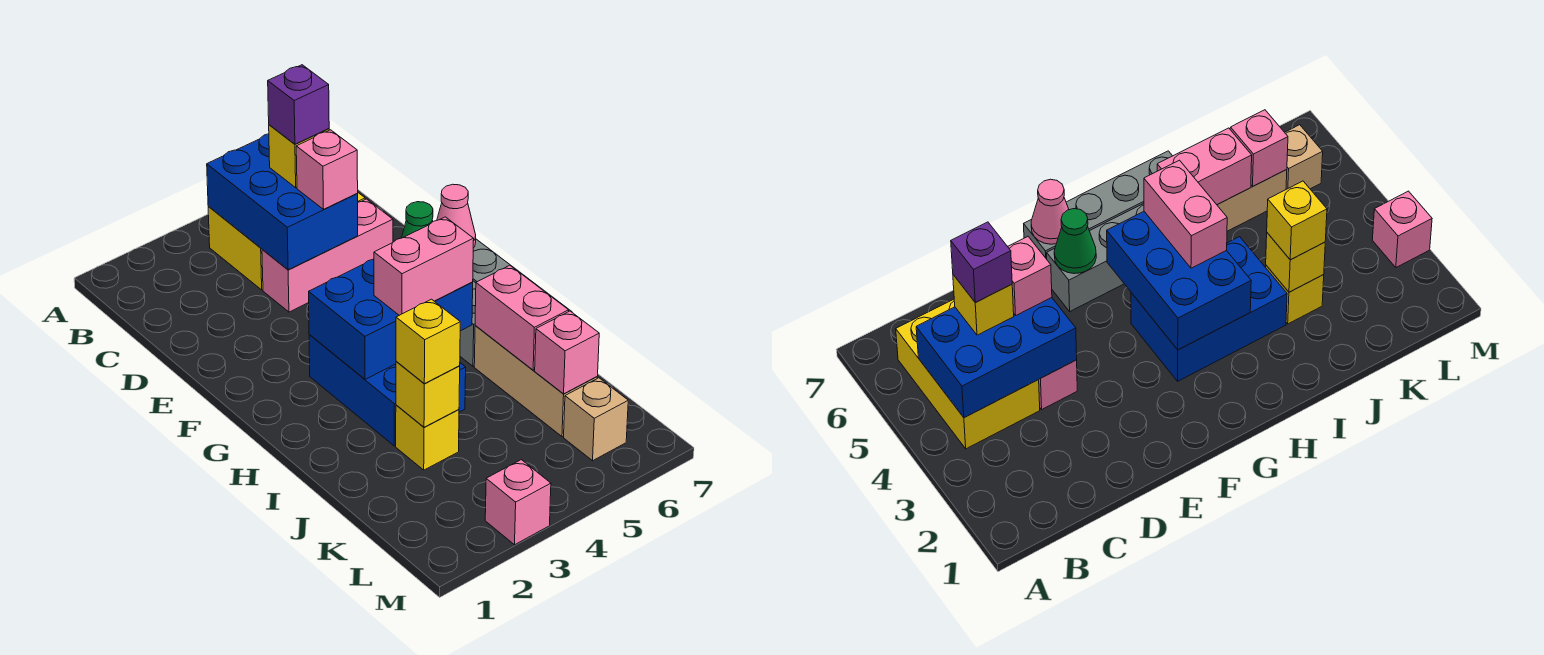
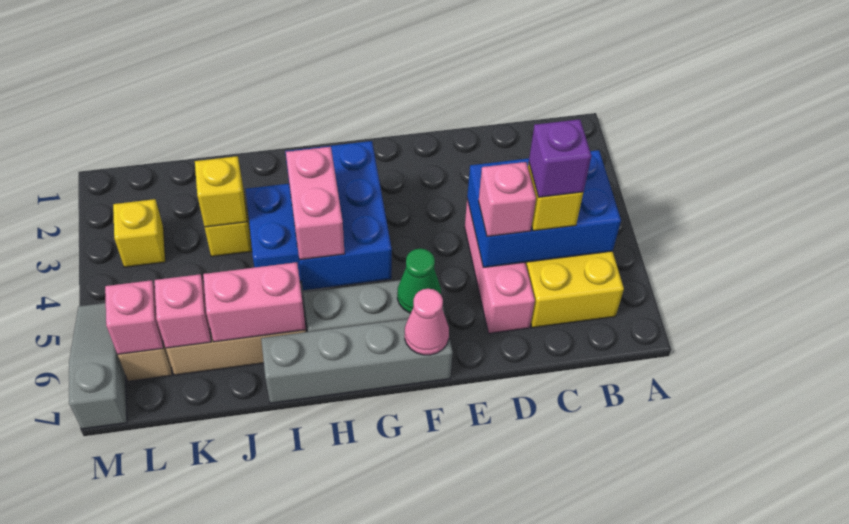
yellow brick J3 level 3 -> yellow brick L3 level 1
pink brick M3 level 1 -> pink brick L6 level 2
none -> grey slope M5:M7 level 1 top 7

